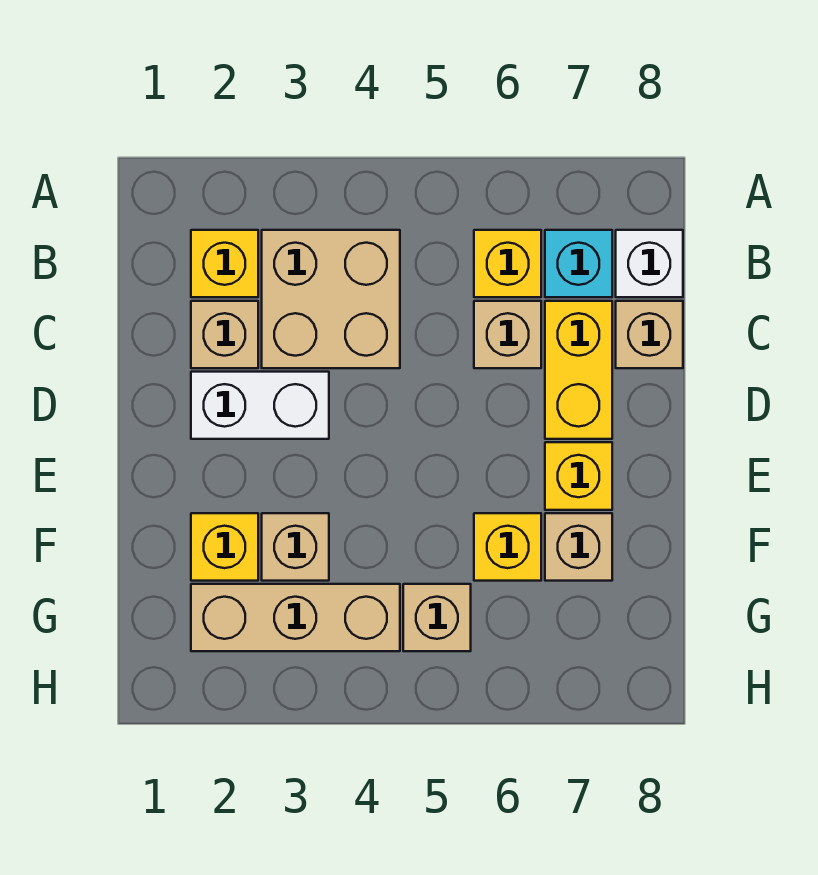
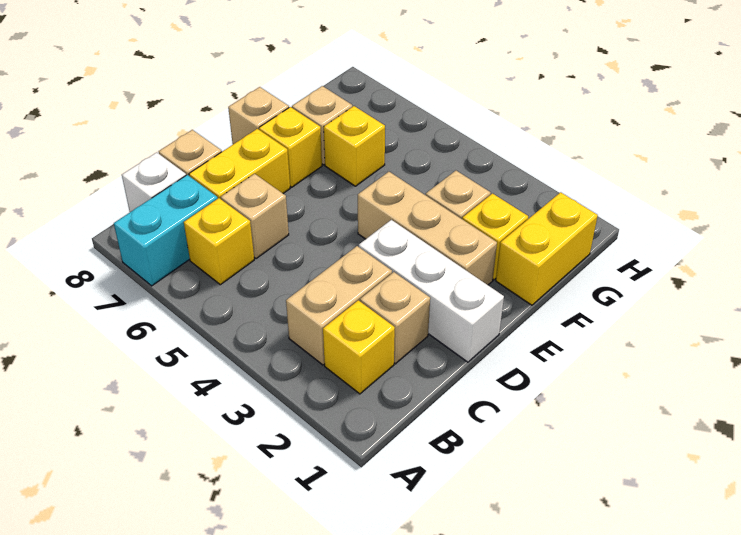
tan brick B3:C4 level 1 -> tan brick B3:C3 level 1
cyan brick B7 level 1 -> cyan brick A7:B7 level 1
white brick D2:D3 level 1 -> white brick D1:D3 level 1
none -> yellow brick F1:G1 level 1
tan brick G2:G4 level 1 -> tan brick E2:E4 level 1
tan brick G5 level 1 -> tan brick E8 level 1

